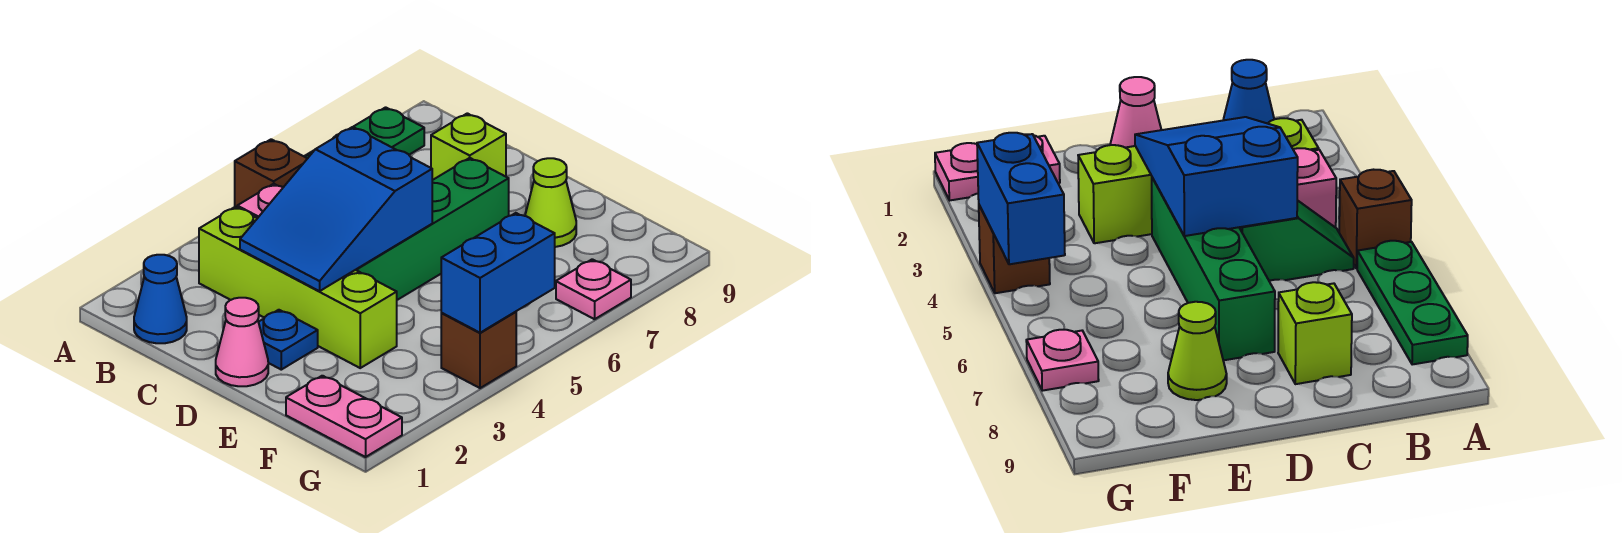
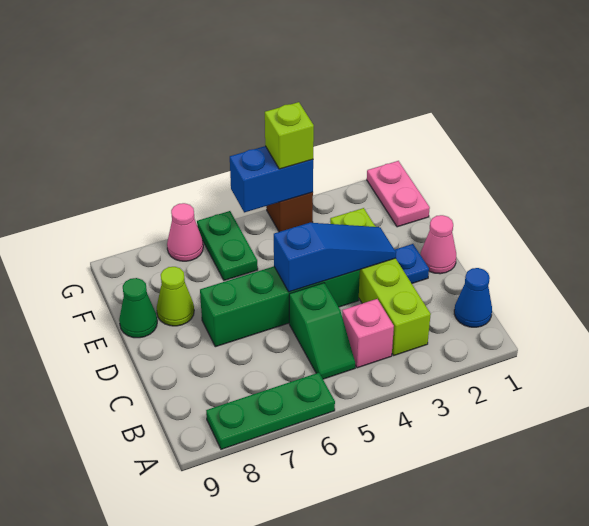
brown brick A5 level 1 -> none
blue slope C3:D5 level 2 top 5 -> blue slope D3:D5 level 2 top 5
lime brick C8 level 1 -> lime brick G4 level 3
none -> green cone E9 level 1
none -> green plate F6:G6 level 1
pink plate G7 level 1 -> pink cone G7 level 1

